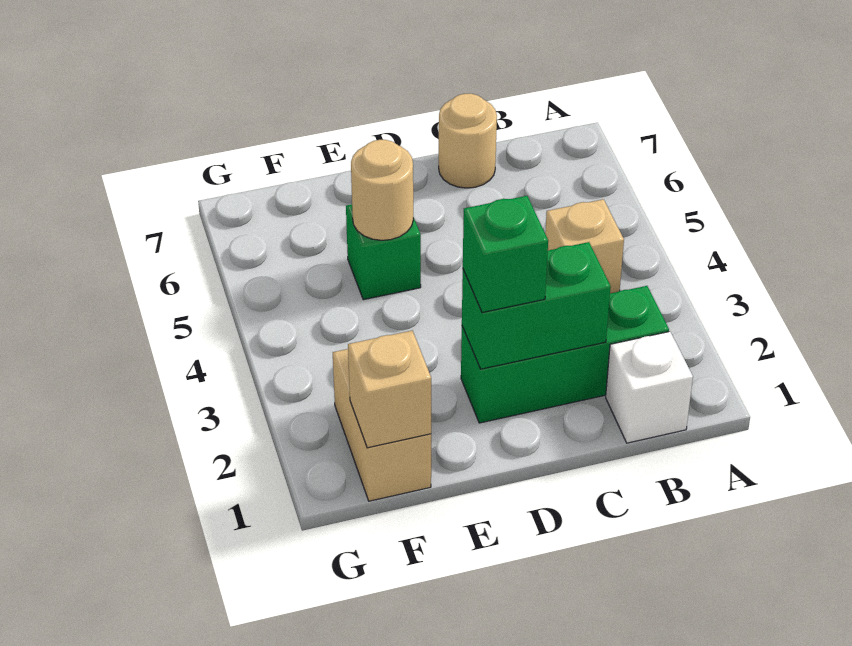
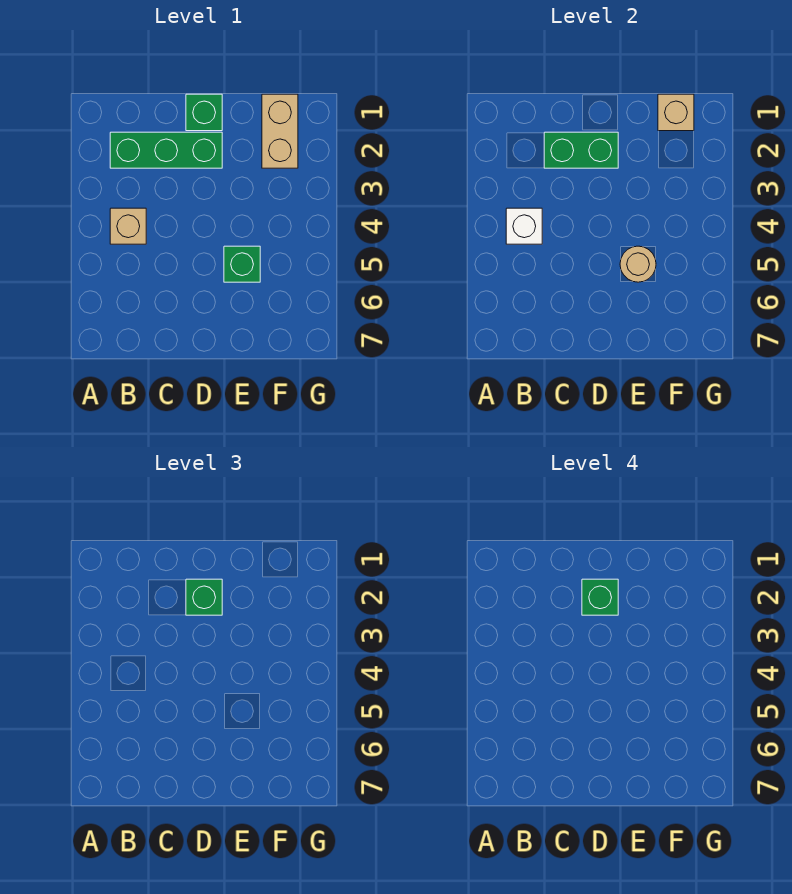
white brick B1 level 1 -> white brick B4 level 2
tan round brick C7 level 1 -> none
none -> green brick D1 level 1
none -> green brick D2 level 4

